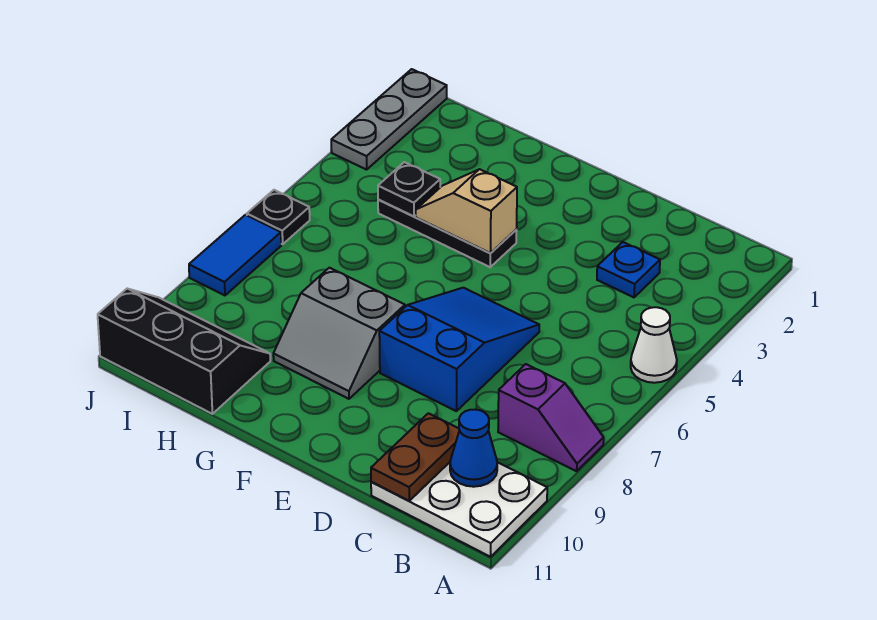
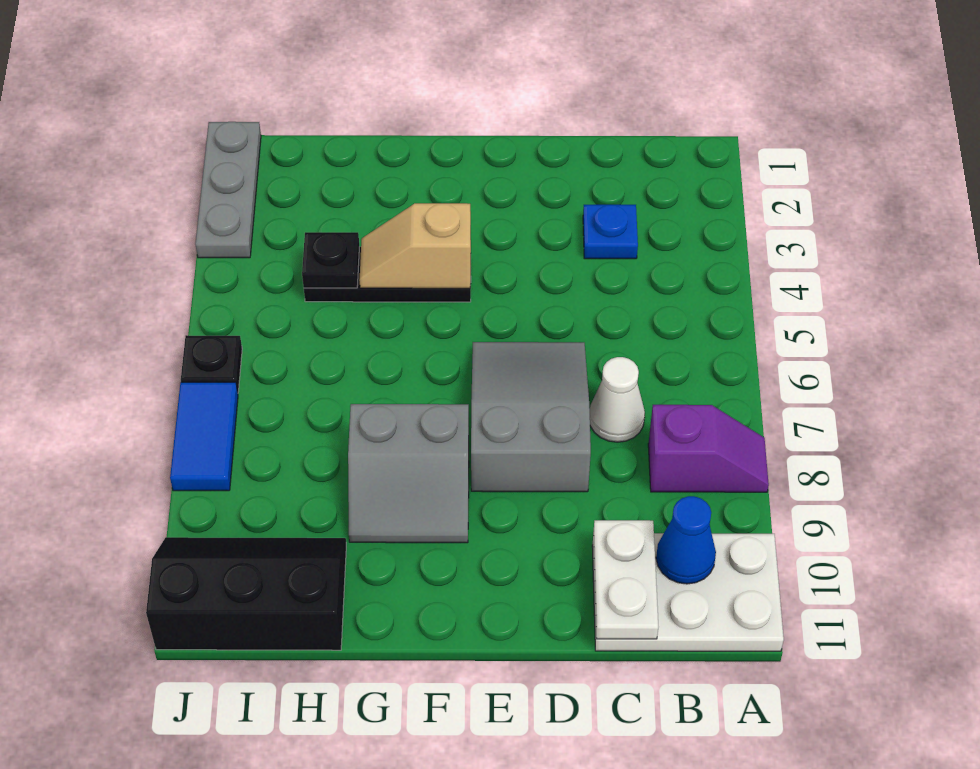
white cone A5 level 1 -> white cone C7 level 1
brown plate C10:C11 level 2 -> white plate C10:C11 level 2
blue slope D6:E8 level 1 top 8 -> grey slope D6:E8 level 1 top 8

